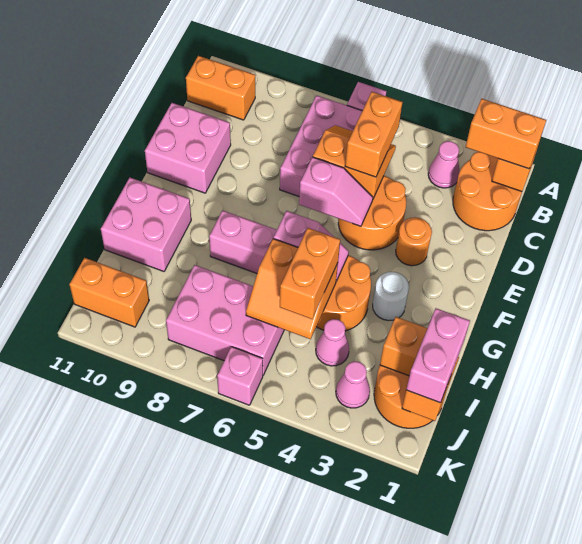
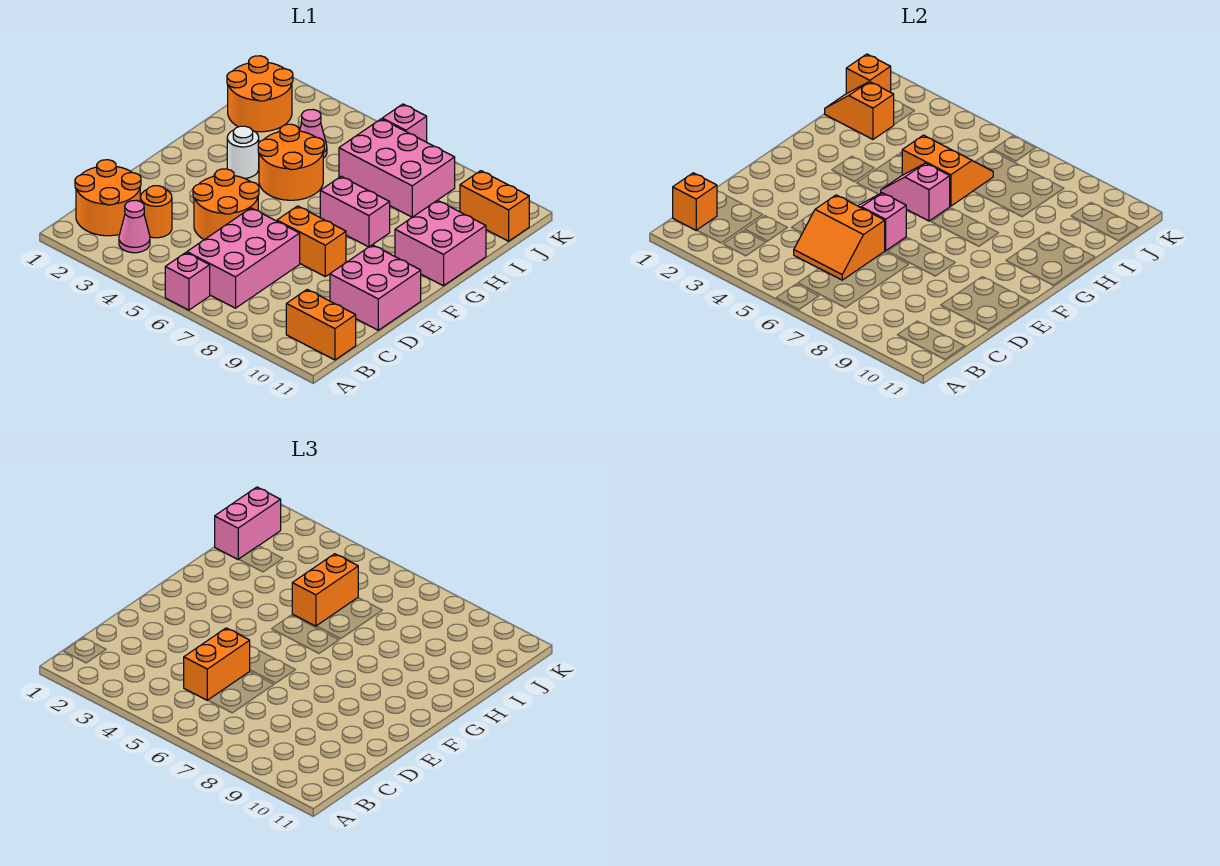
orange brick B1:B2 level 3 -> orange brick E7:E8 level 1
orange round brick E3 level 1 -> orange round brick C3 level 1
pink cone J3 level 1 -> none

